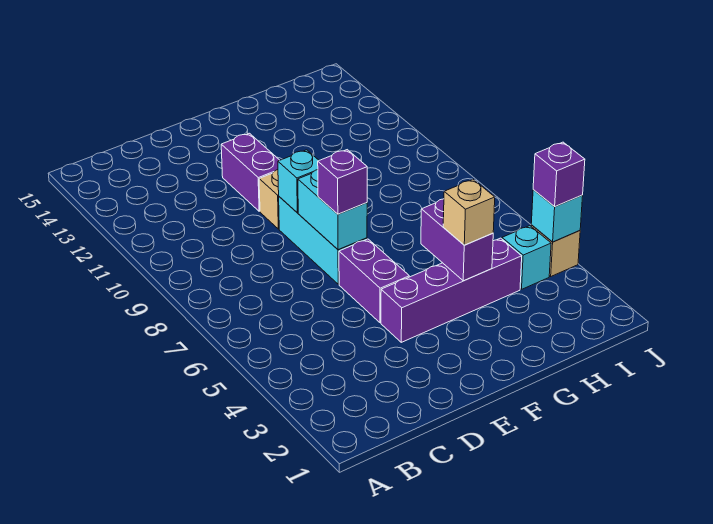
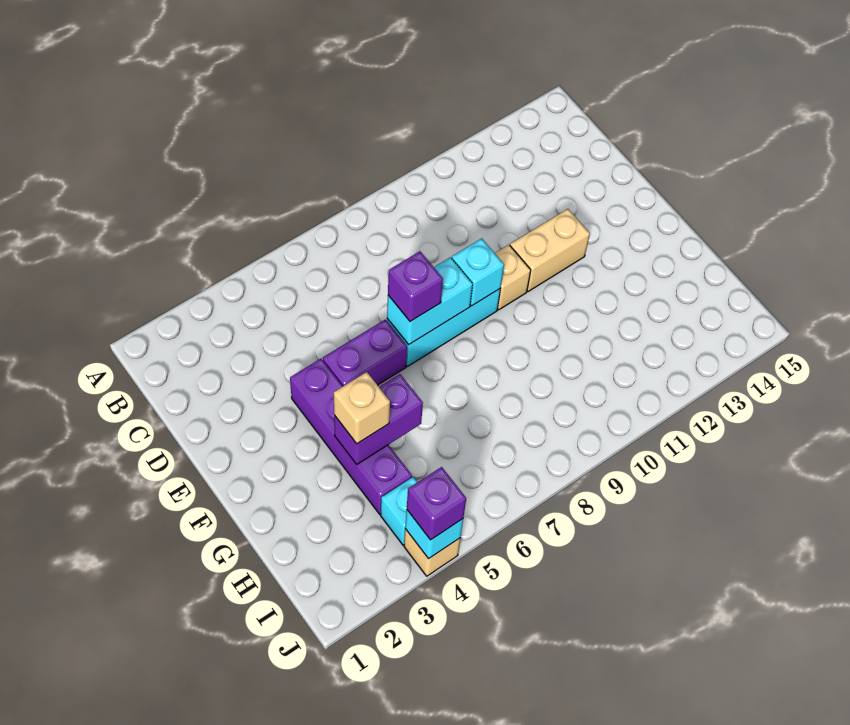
purple brick E11:E12 level 1 -> tan brick E11:E12 level 1

